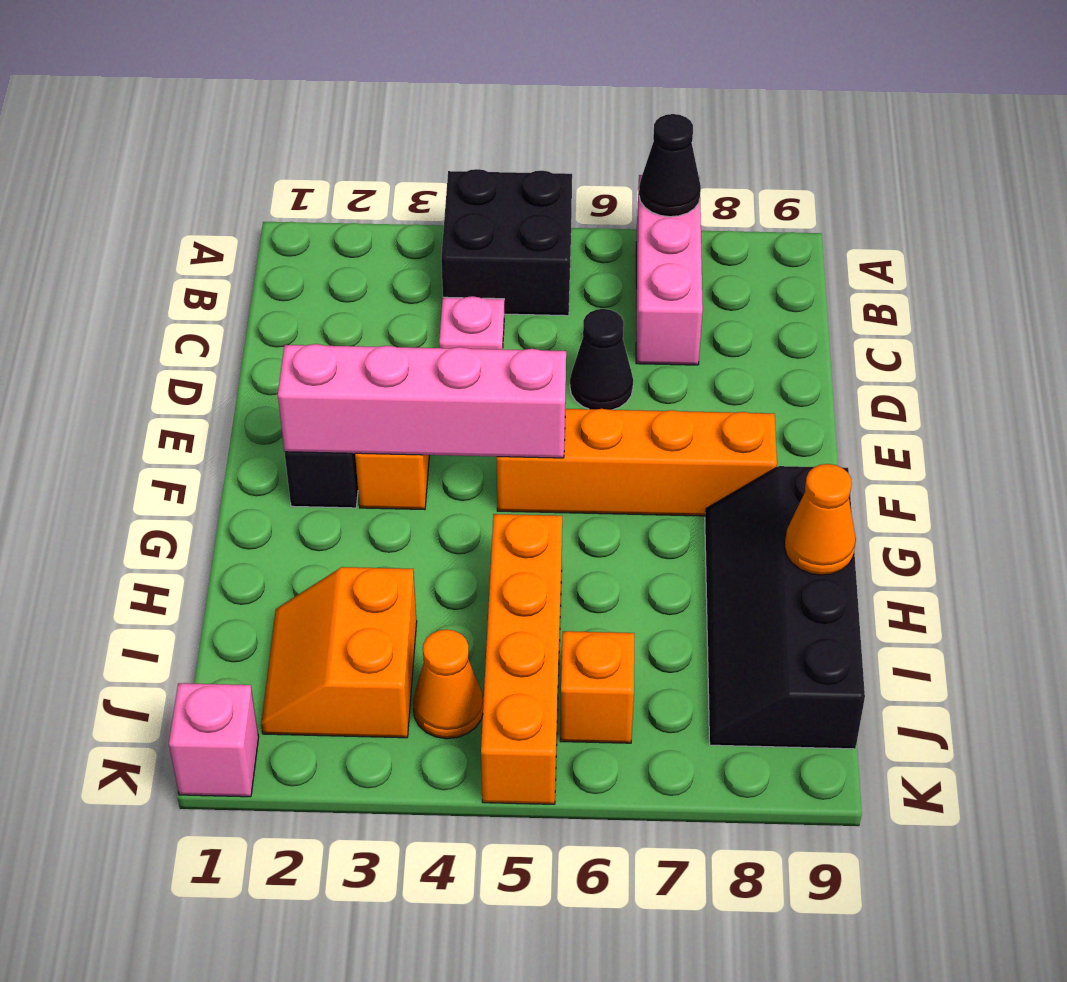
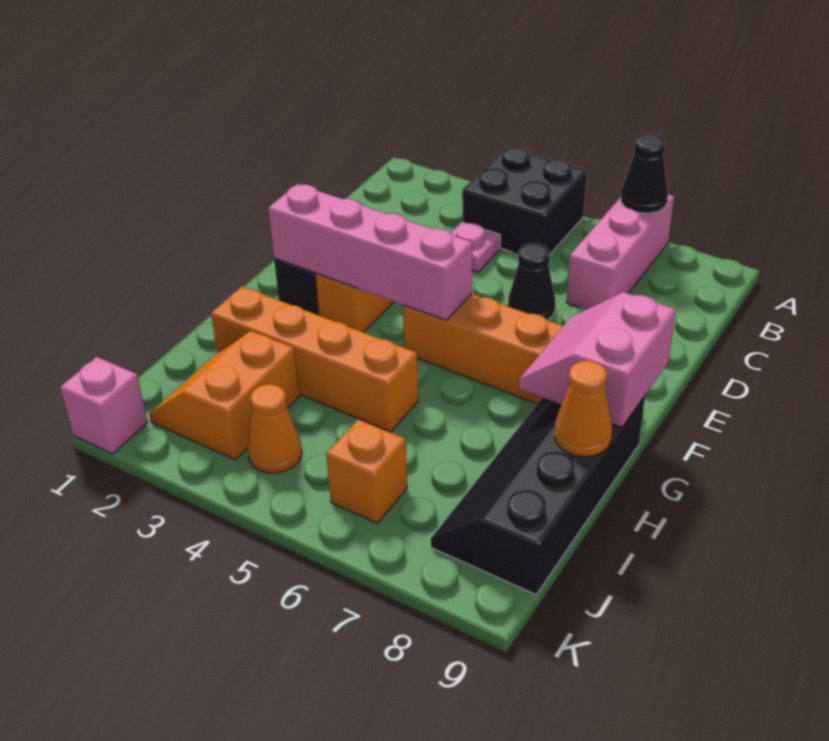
none -> pink slope F8:G9 level 2 top 9
orange brick H5:K5 level 1 -> orange brick H2:H5 level 1

